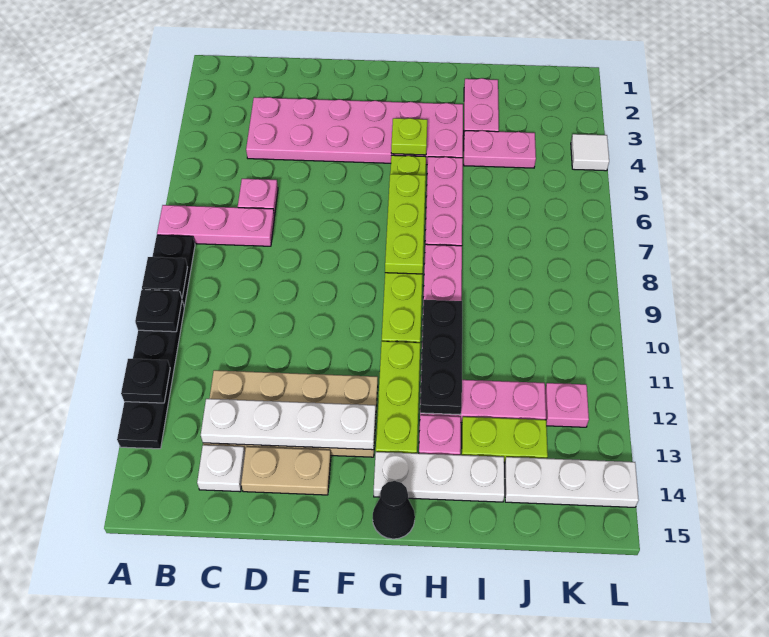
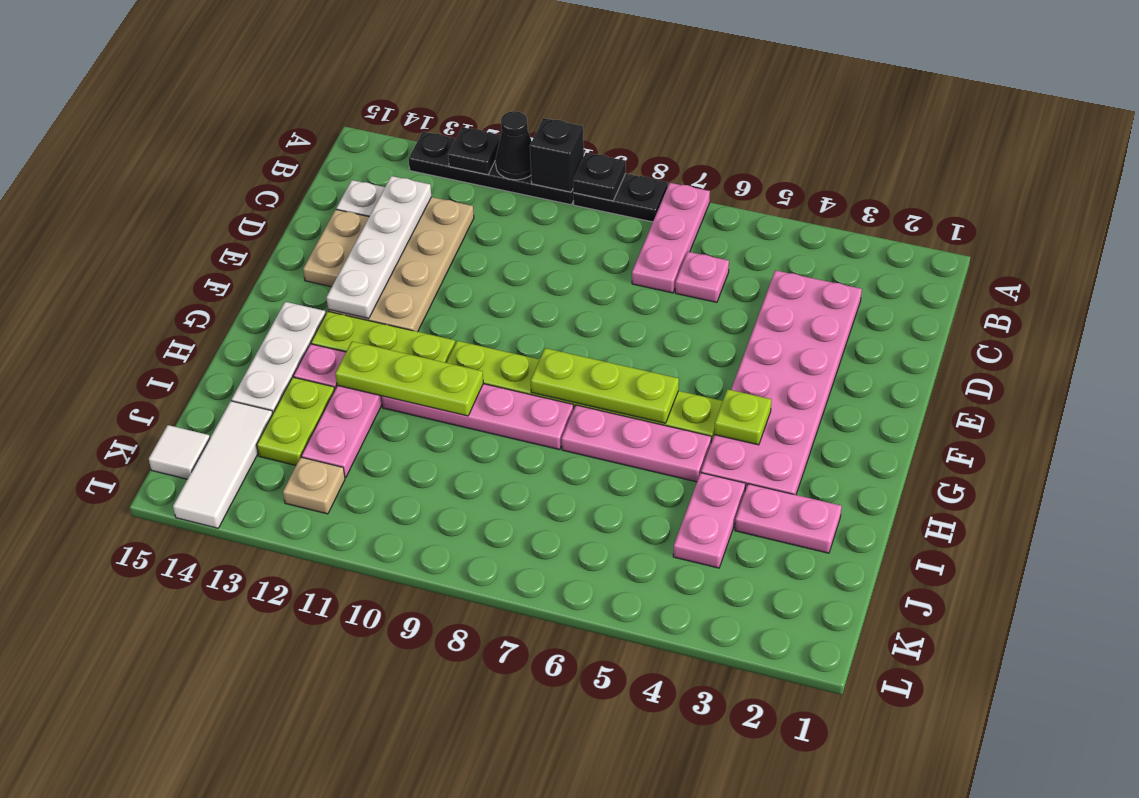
black plate A10 level 2 -> black brick A10 level 2
black cone G15 level 1 -> black cone A11 level 2
black plate H10:H12 level 2 -> lime plate H10:H12 level 2
white plate J14:L14 level 1 -> white tile J14:L14 level 1
pink plate K12 level 1 -> tan plate K12 level 1
white tile L4 level 1 -> white tile K15 level 1

